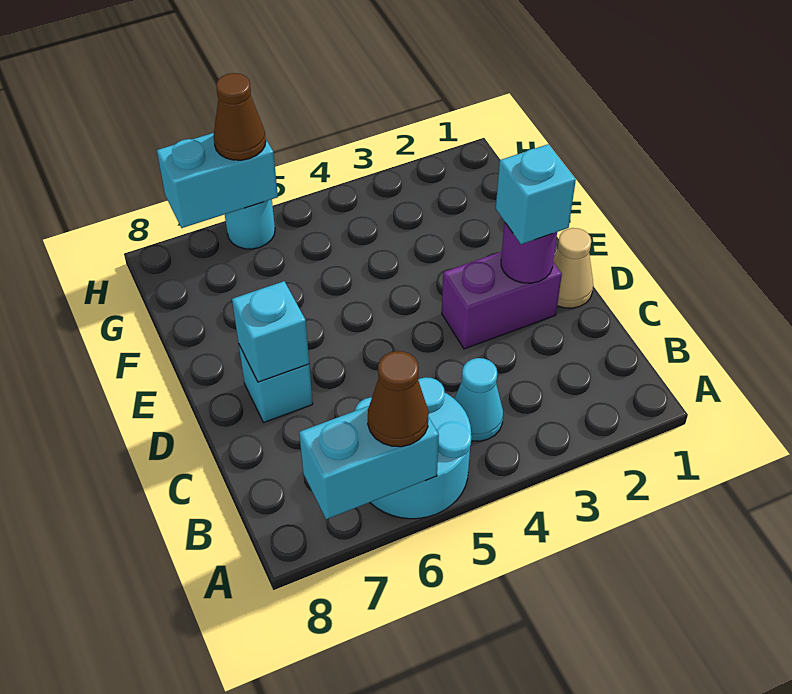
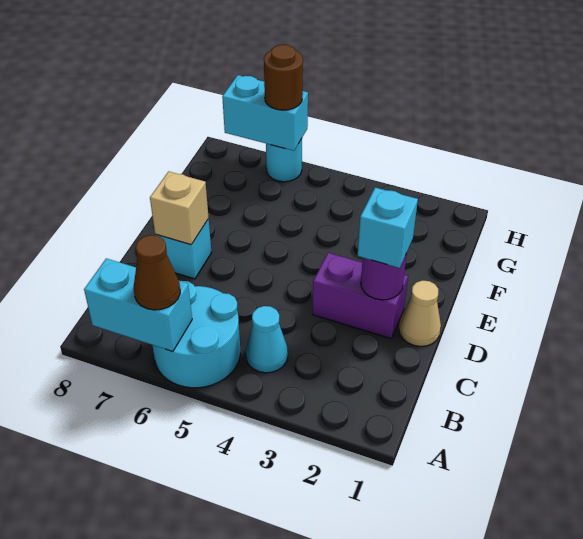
cyan brick D7 level 2 -> tan brick D7 level 2
brown cone H6 level 3 -> brown round brick H6 level 3

